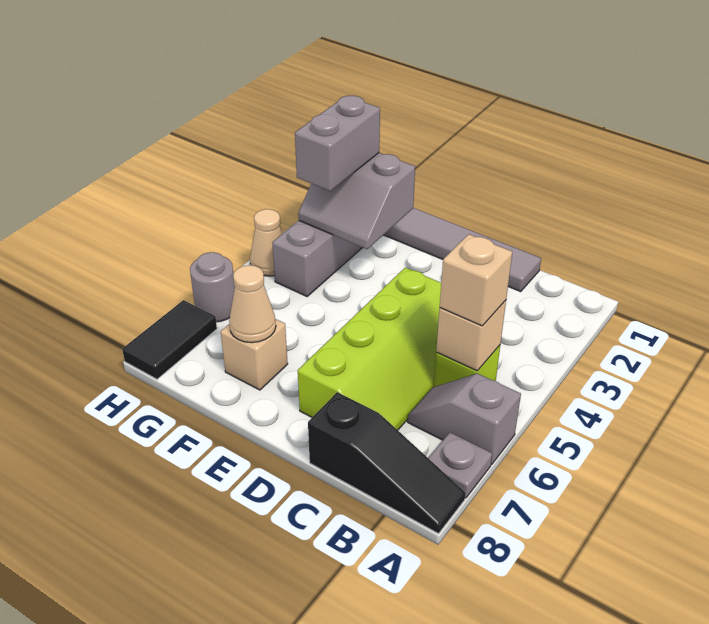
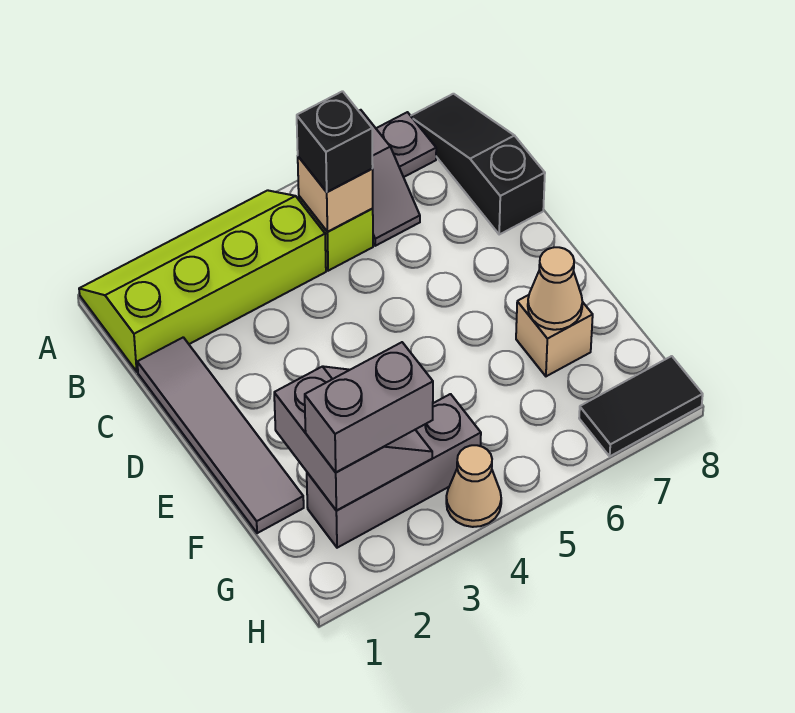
tan brick B5 level 3 -> black brick B5 level 3
lime slope C4:D7 level 1 top D -> lime slope A1:B4 level 1 top B
grey round brick H6 level 1 -> none

